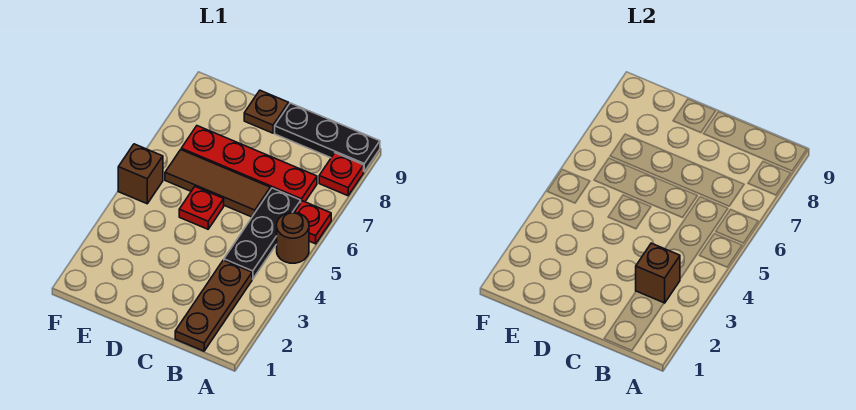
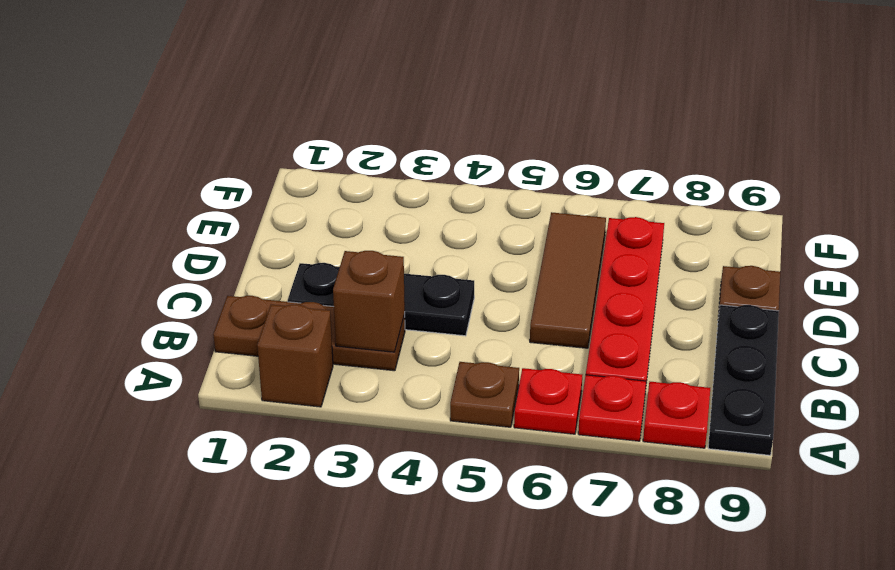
brown round brick A5 level 1 -> brown plate A5 level 1
black plate B4:B6 level 1 -> black plate C2:C4 level 1
red plate D5 level 1 -> red plate A7 level 1
brown brick F5 level 1 -> brown brick A2 level 1

